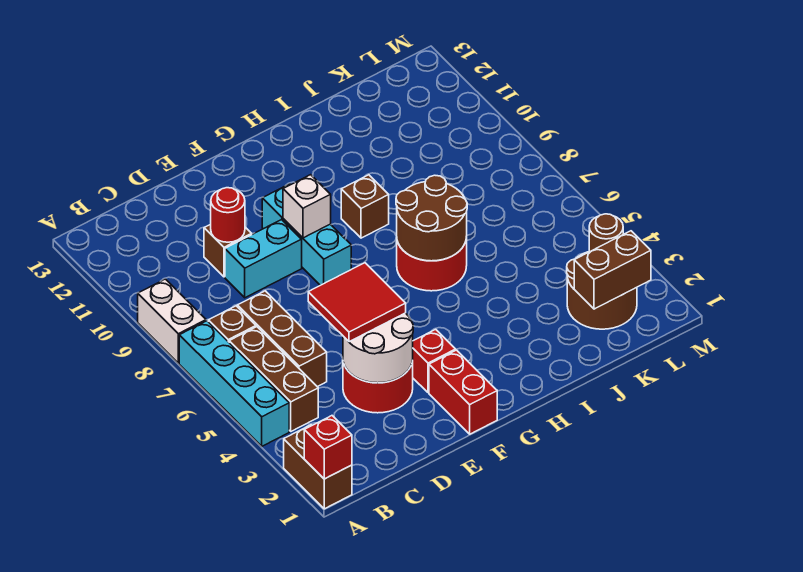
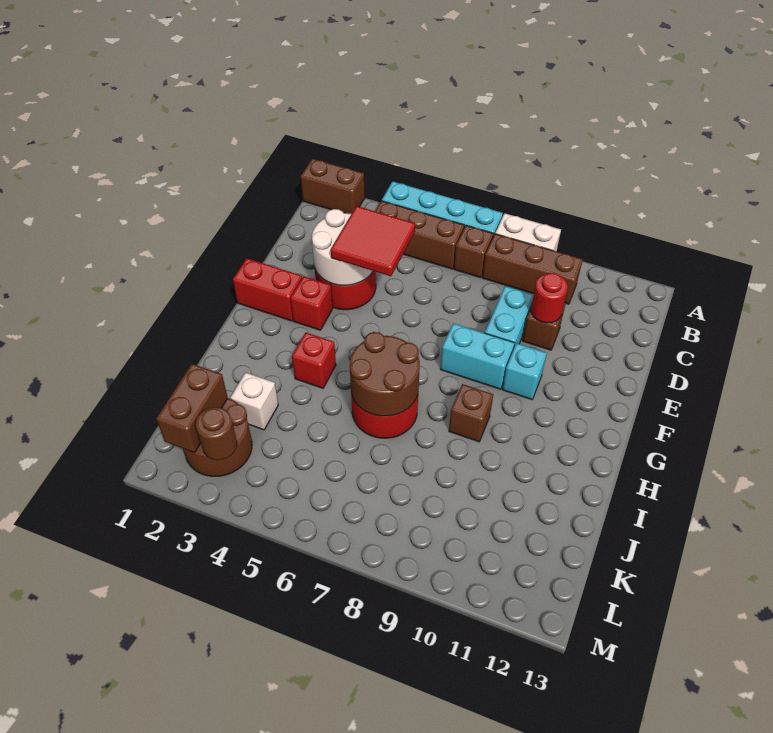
red brick A1 level 2 -> red brick H4 level 1
brown brick C5:C7 level 1 -> brown brick B8:B10 level 1
white brick F9 level 2 -> white brick J3 level 1

